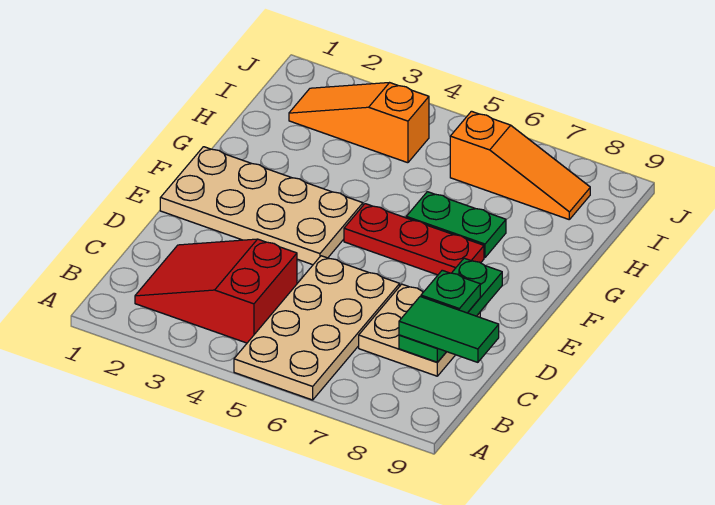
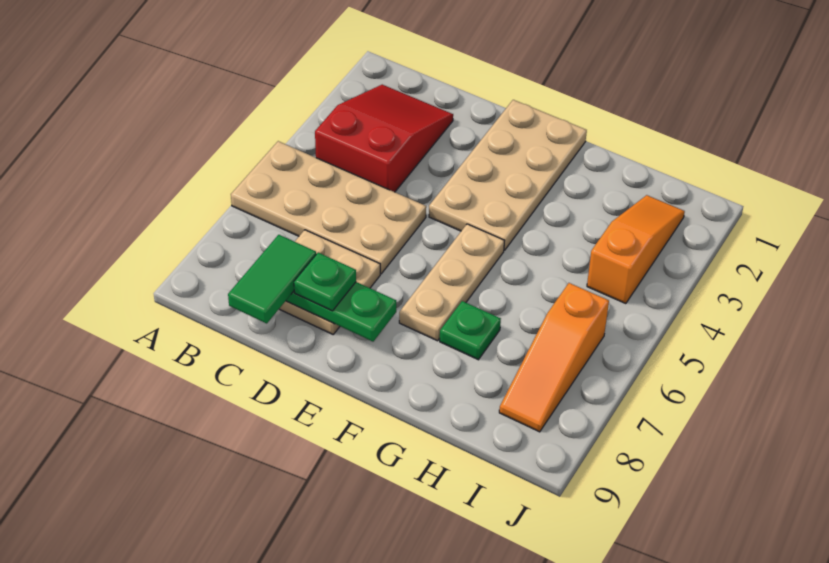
red plate F5:F7 level 1 -> tan plate F5:F7 level 1
green plate G6:G7 level 1 -> green plate G7 level 1

